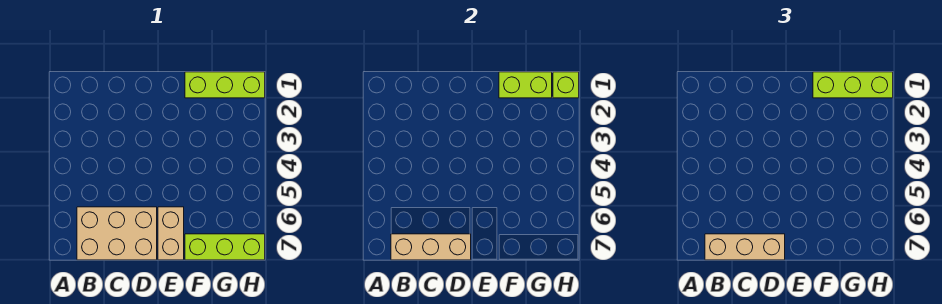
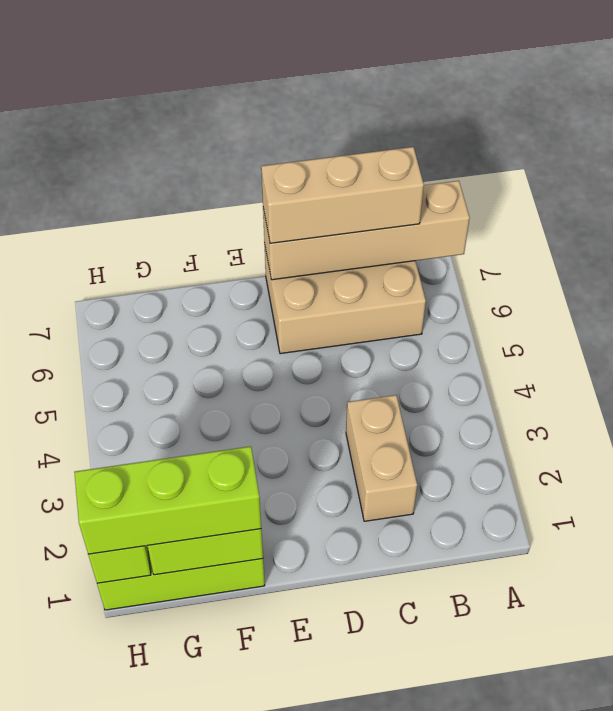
tan brick B7:D7 level 2 -> tan brick A7:D7 level 2
tan brick E6:E7 level 1 -> tan brick C2:C3 level 1
lime brick F7:H7 level 1 -> none

